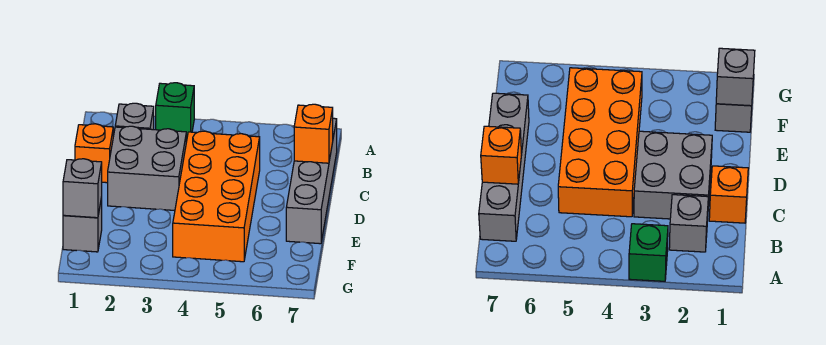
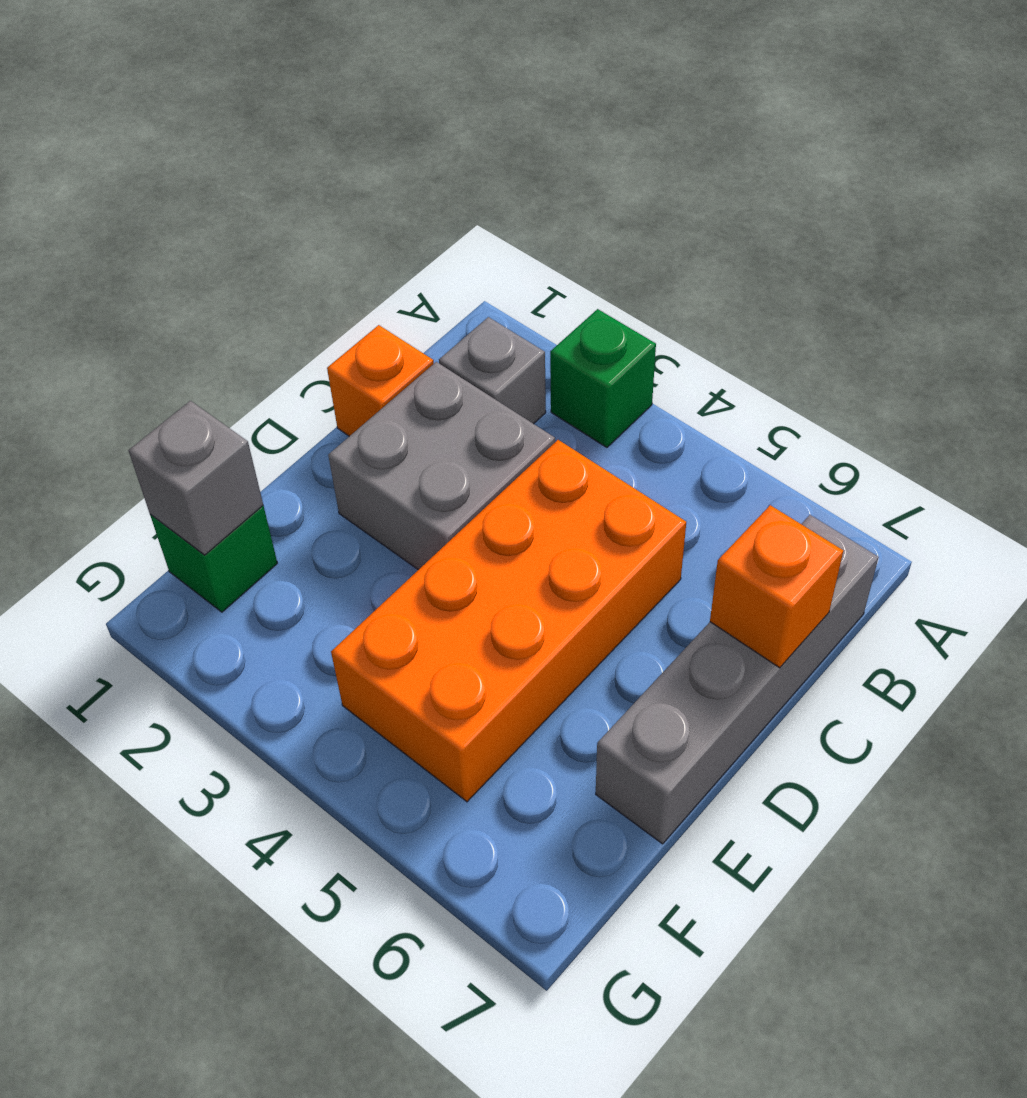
grey brick F1 level 1 -> green brick F1 level 1

